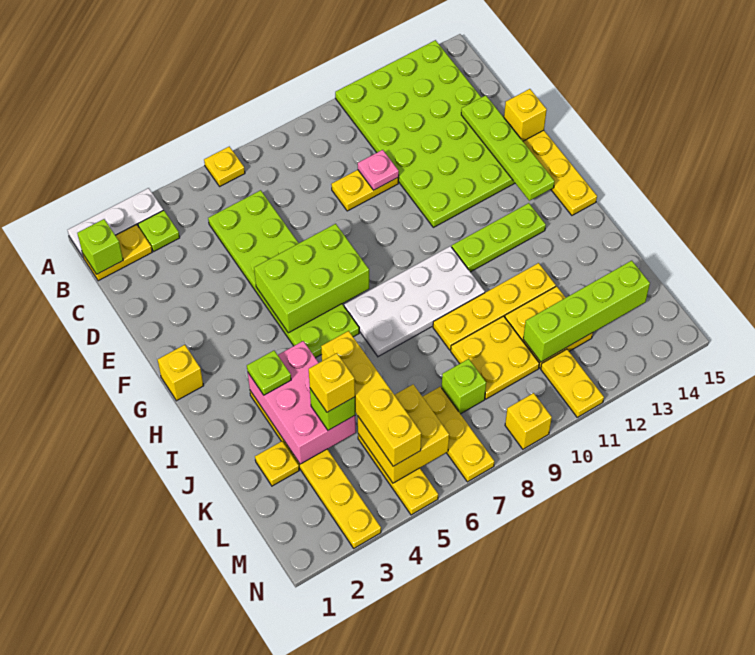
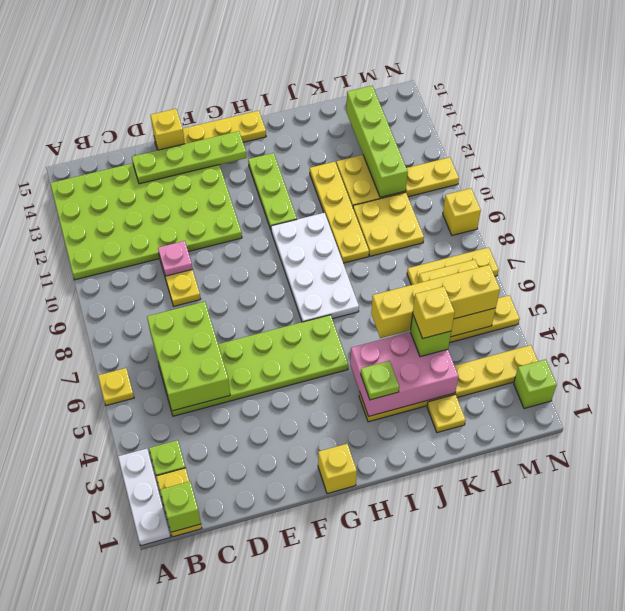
lime brick F5:G7 level 2 -> lime brick C5:D7 level 2
lime brick L8 level 1 -> lime brick N2 level 1

